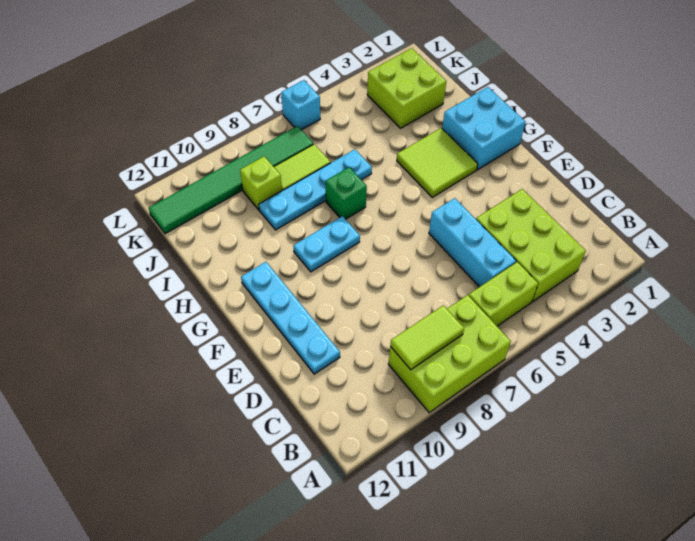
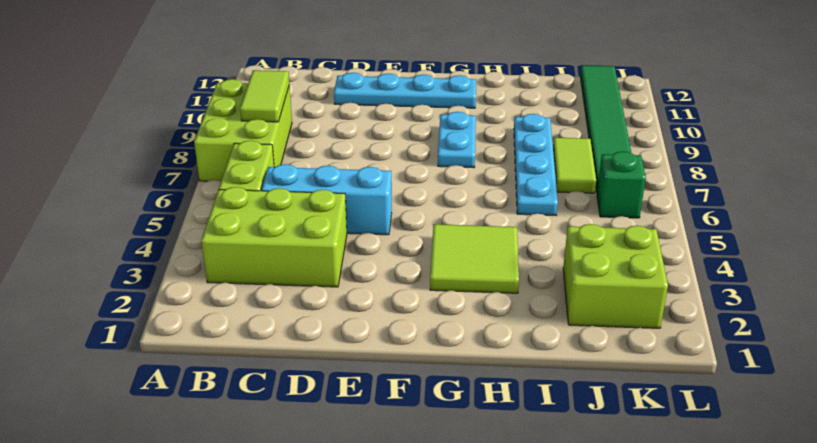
cyan brick G1:H2 level 1 -> none
green brick H7 level 1 -> green brick K6 level 1
lime brick J9 level 1 -> none
cyan brick L6 level 1 -> none

